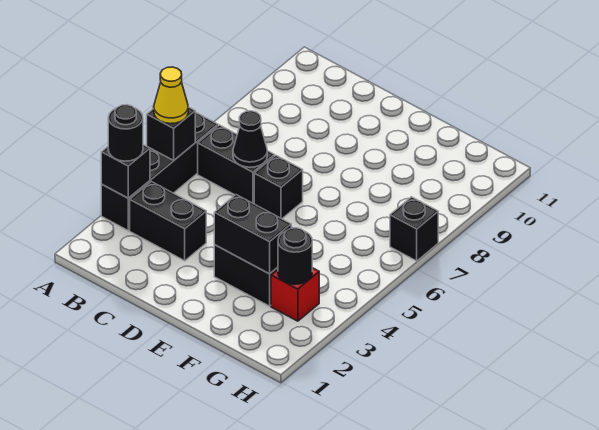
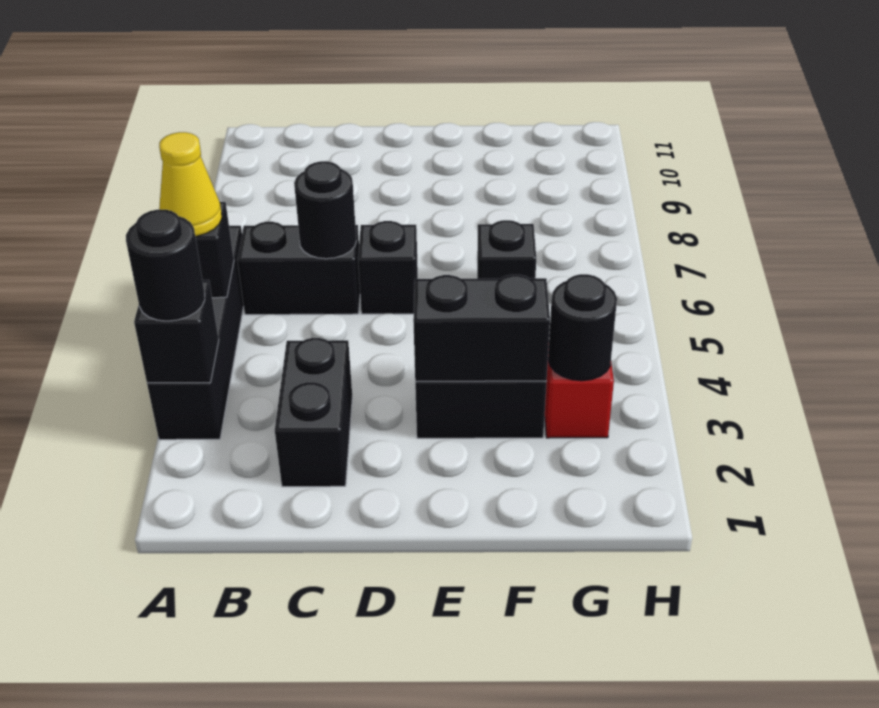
black brick B3:C3 level 1 -> black brick C2:C3 level 1
black cone C6 level 2 -> black round brick C6 level 2
black brick H7 level 1 -> black brick F6 level 1

